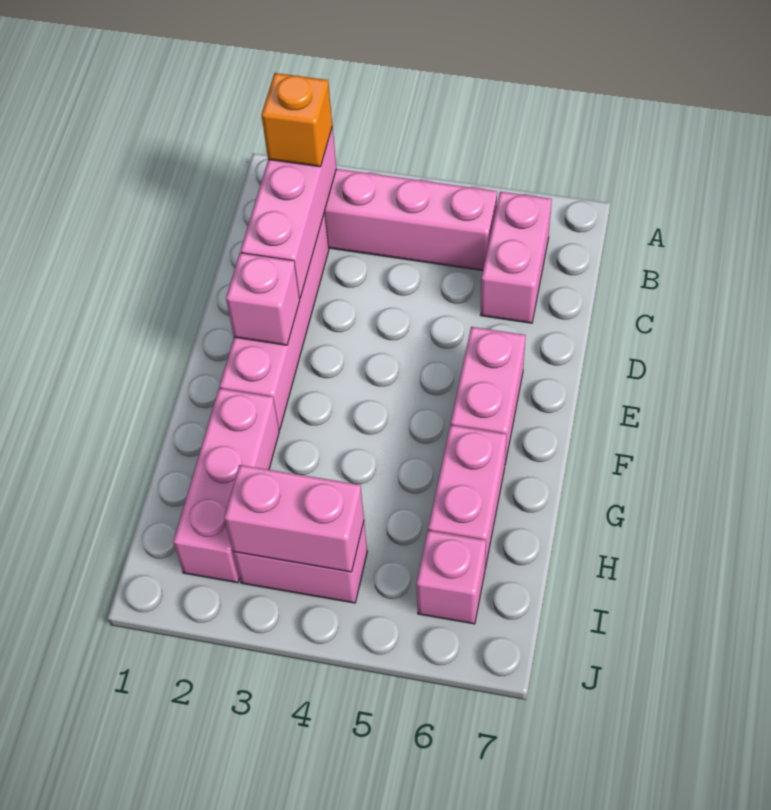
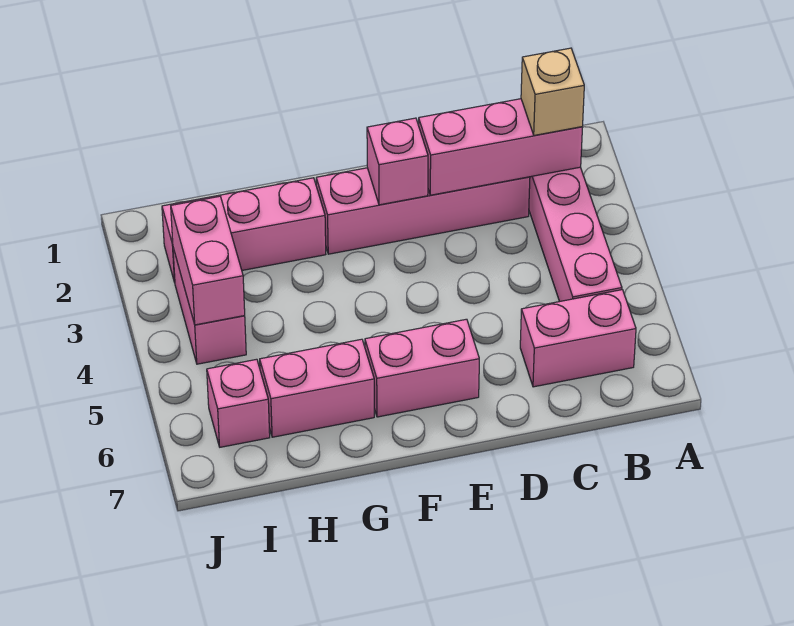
orange brick B2 level 3 -> tan brick B2 level 3

